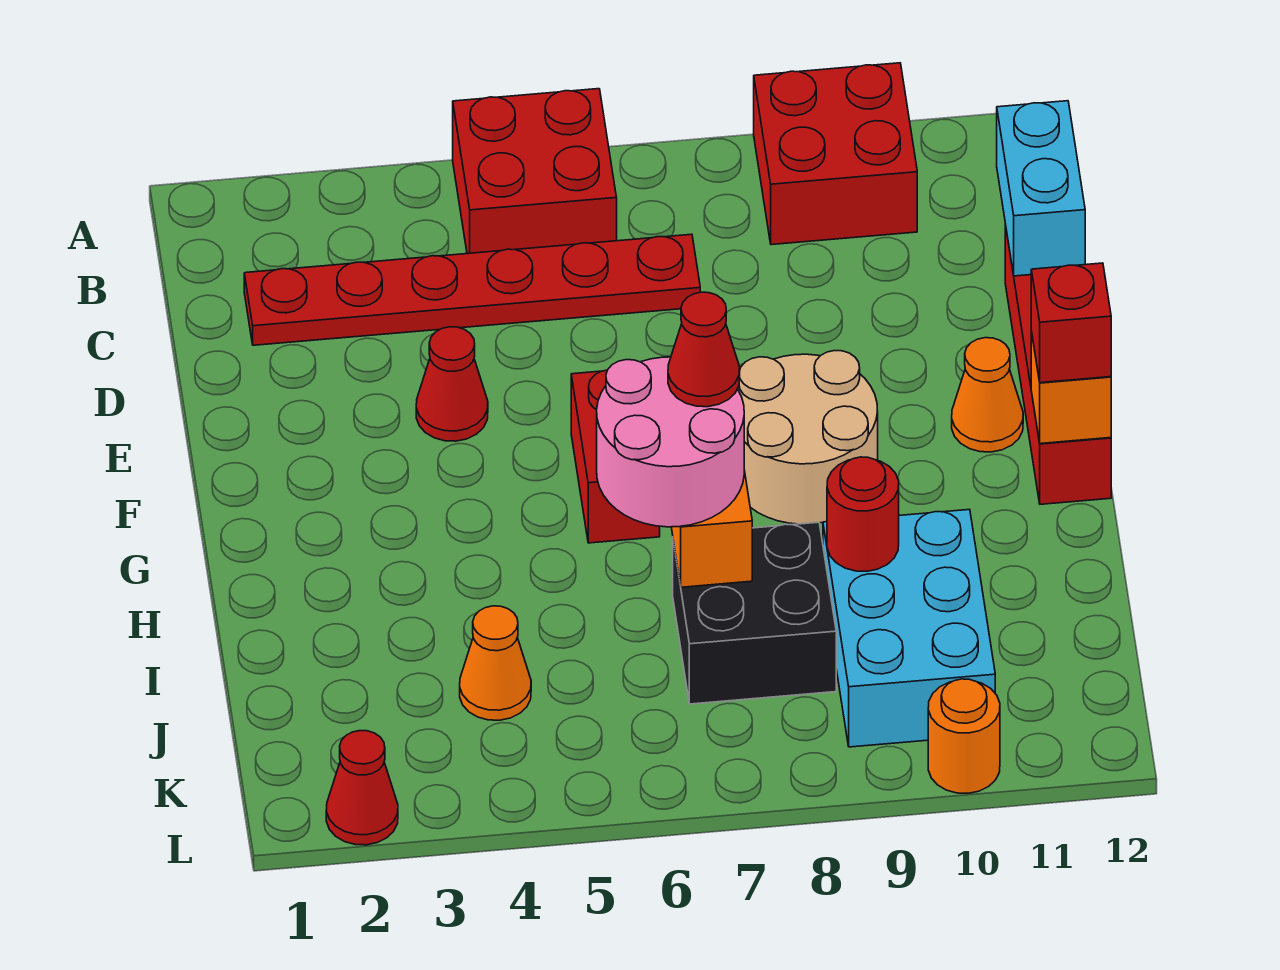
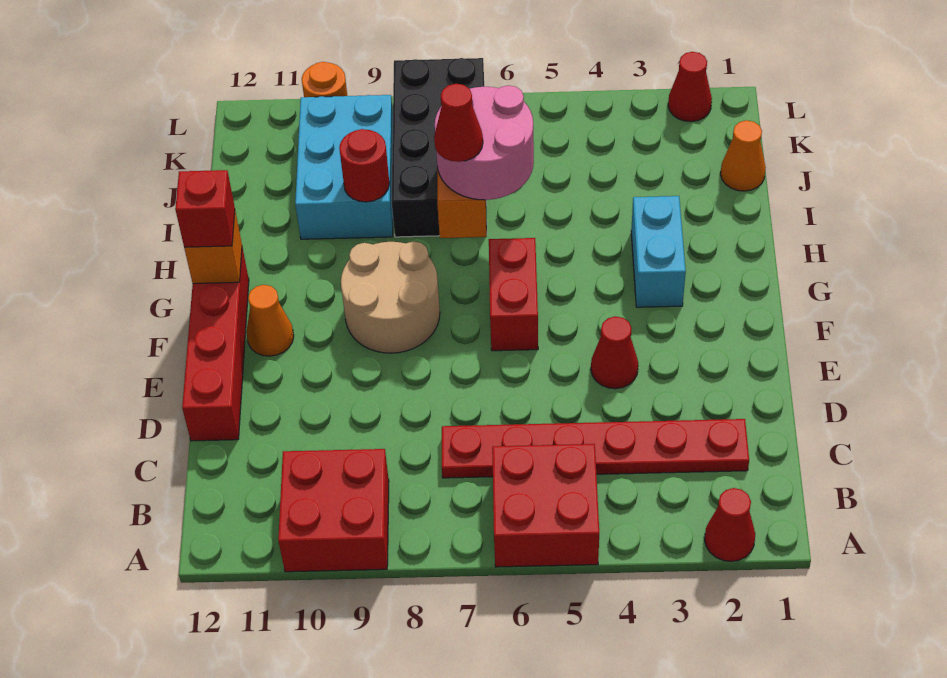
none -> red cone A2 level 1
cyan brick C12:D12 level 2 -> cyan brick G3:H3 level 1
black brick I7:J8 level 1 -> black brick I7:L8 level 1
orange cone J4 level 1 -> orange cone J1 level 1

